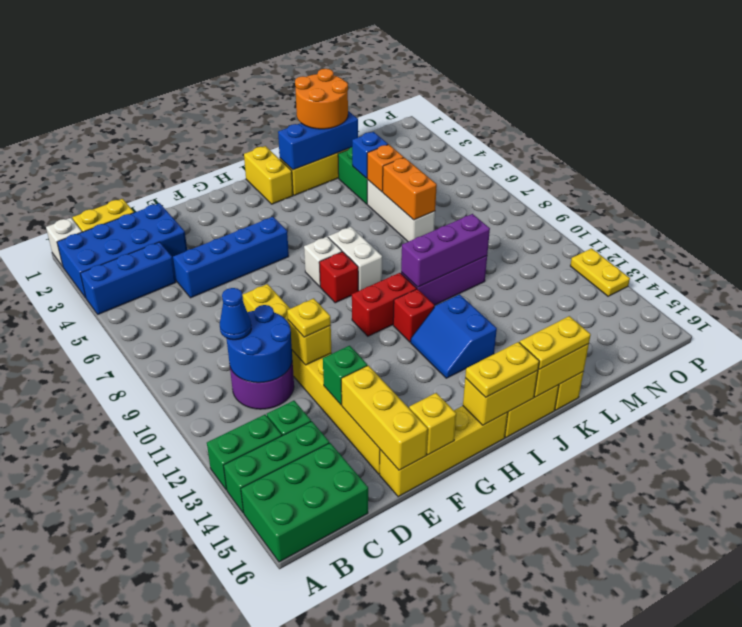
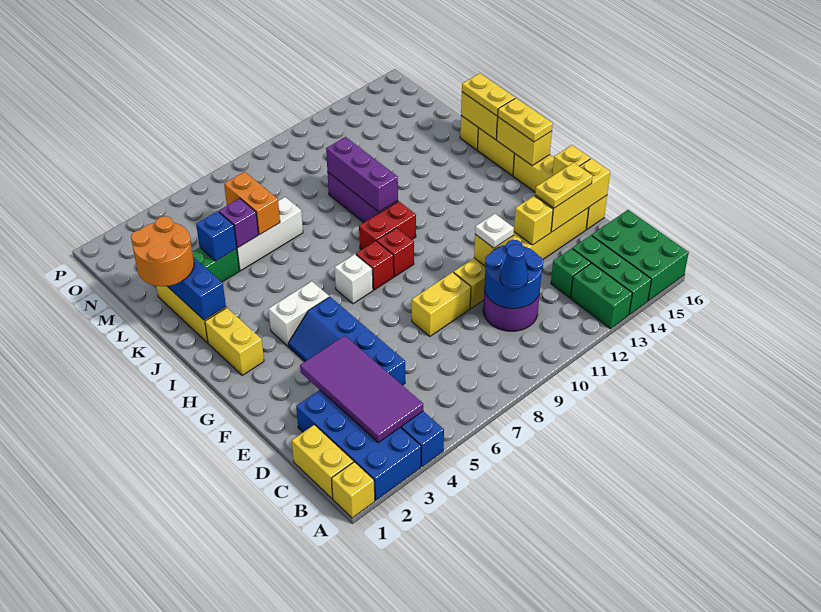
white brick A1 level 1 -> yellow brick A1 level 1
none -> purple tile B3:E4 level 2
yellow plate E11 level 3 -> white plate E11 level 3
green brick E13 level 2 -> yellow brick E13 level 2
red brick H10:I10 level 1 -> red brick I9:I10 level 1
yellow brick I1:I2 level 1 -> yellow brick H2:I2 level 1
white brick I7:I8 level 1 -> white brick H4:H5 level 1
red brick I11 level 1 -> red brick H9 level 1
blue slope I12:J13 level 1 top J -> none
orange brick L5 level 2 -> purple brick L5 level 2
orange brick L6:L7 level 2 -> orange brick L6:M6 level 2
yellow plate P12:P13 level 1 -> yellow plate E14:E15 level 3

